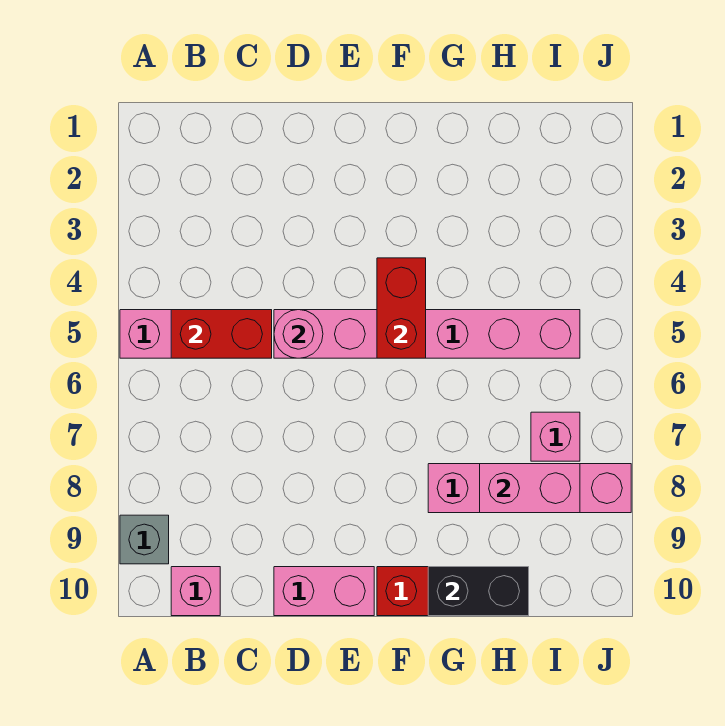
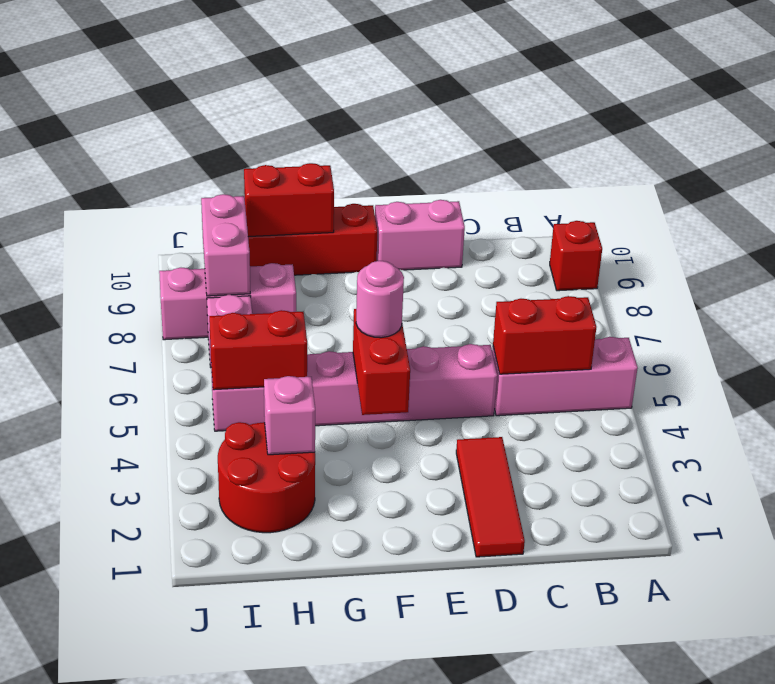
grey brick A9 level 1 -> red brick A9 level 1
pink brick B10 level 1 -> pink brick H3 level 2
none -> red tile D1:D3 level 1
pink round brick D5 level 2 -> pink round brick F5 level 3
pink brick G8:J8 level 1 -> pink brick H8:J8 level 1
black brick G10:H10 level 2 -> red brick G10:H10 level 2
none -> red round brick H2:I3 level 1
none -> red brick H5:I5 level 2
pink brick H8:I8 level 2 -> pink brick I8:I9 level 2

